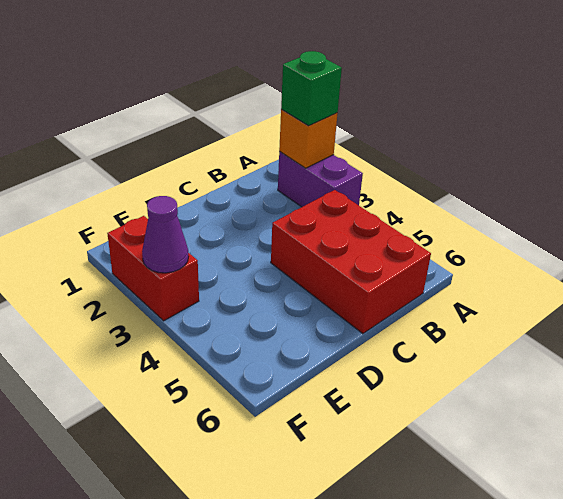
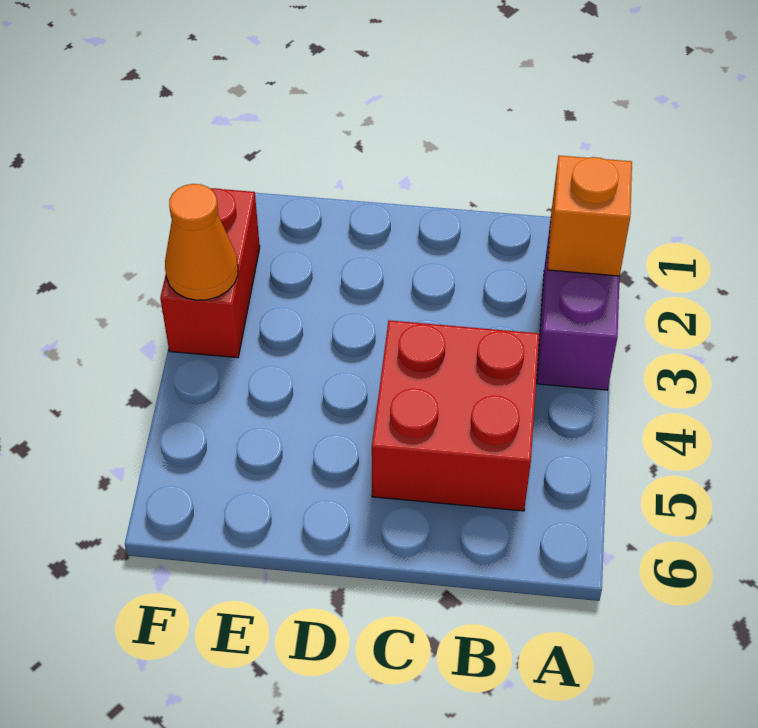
green brick A2 level 3 -> none
red brick B4:C6 level 1 -> red brick B4:C5 level 1
purple cone F3 level 2 -> orange cone F3 level 2

